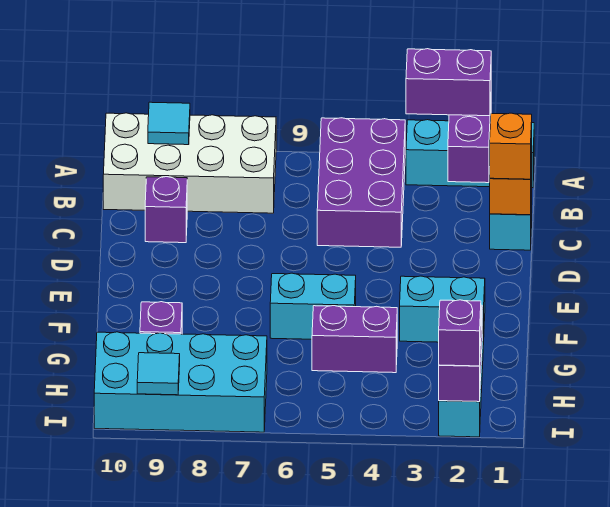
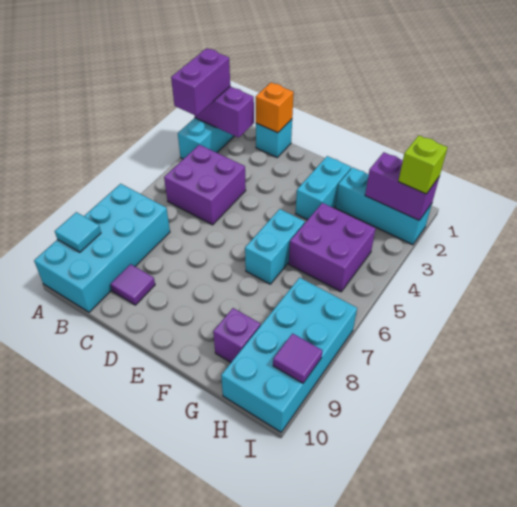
purple brick A4:C5 level 1 -> purple brick B4:C5 level 1
white brick A7:B10 level 1 -> cyan brick A7:B10 level 1
orange brick C1 level 3 -> none
purple brick C9 level 1 -> purple tile C9 level 1
purple brick G4:G5 level 1 -> purple brick G4:H5 level 1
purple brick I2 level 3 -> lime brick I2 level 3
cyan tile I9 level 2 -> purple tile I9 level 2

